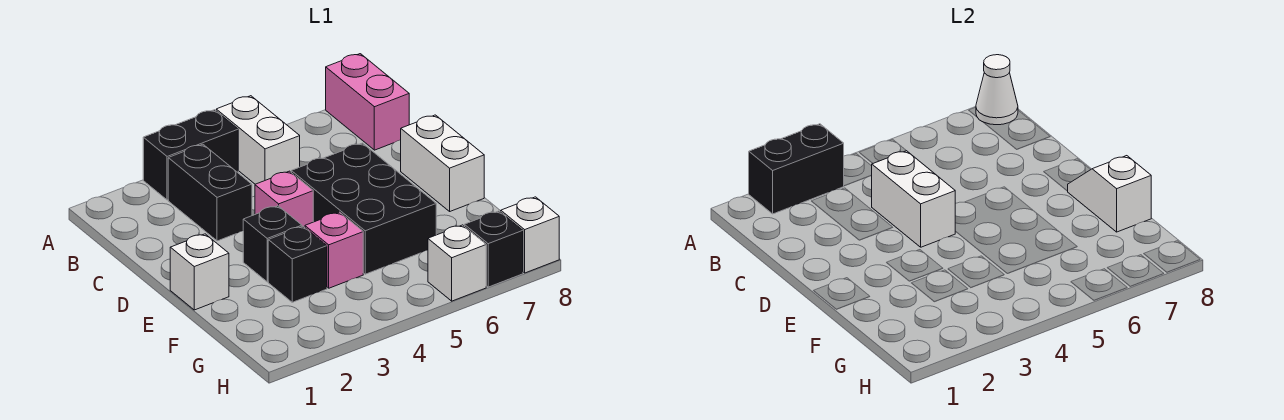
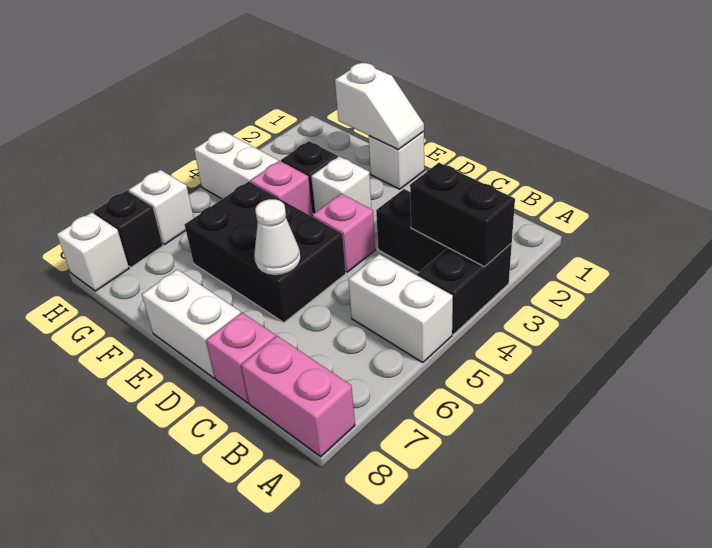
black brick A2:A3 level 2 -> black brick A3:B3 level 2
white cone A8 level 2 -> white cone D6 level 2
white brick C4:D4 level 2 -> white brick G4:H4 level 1
none -> pink brick C8 level 1
black brick E3 level 1 -> white brick E3 level 1
white slope E8:F8 level 2 top F -> white slope E1:F1 level 2 top F

